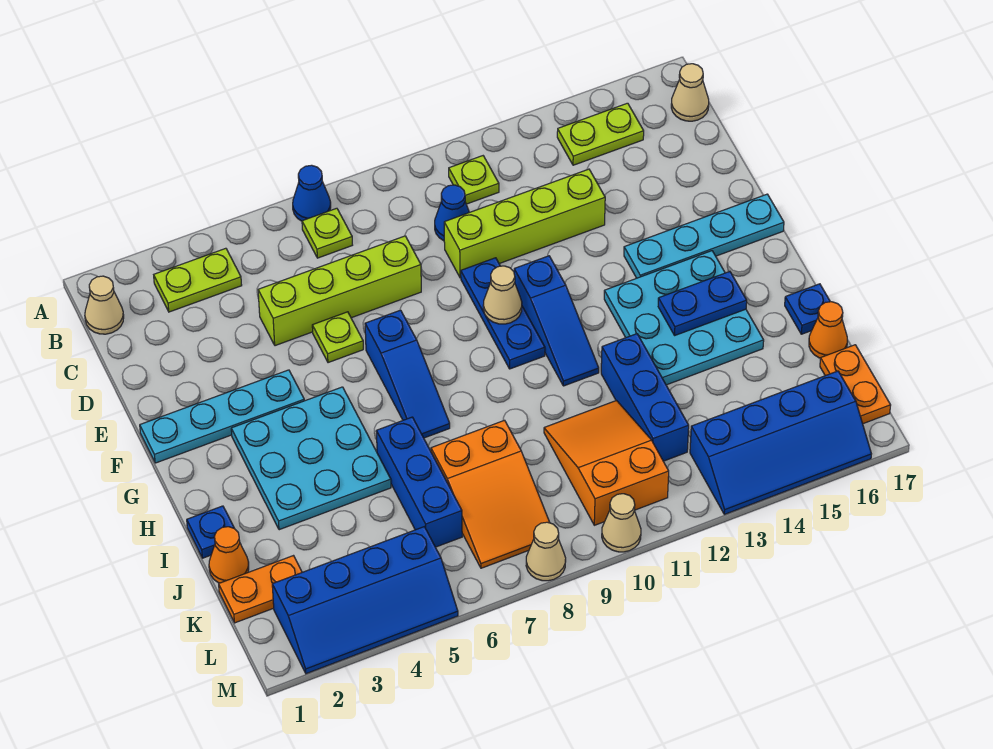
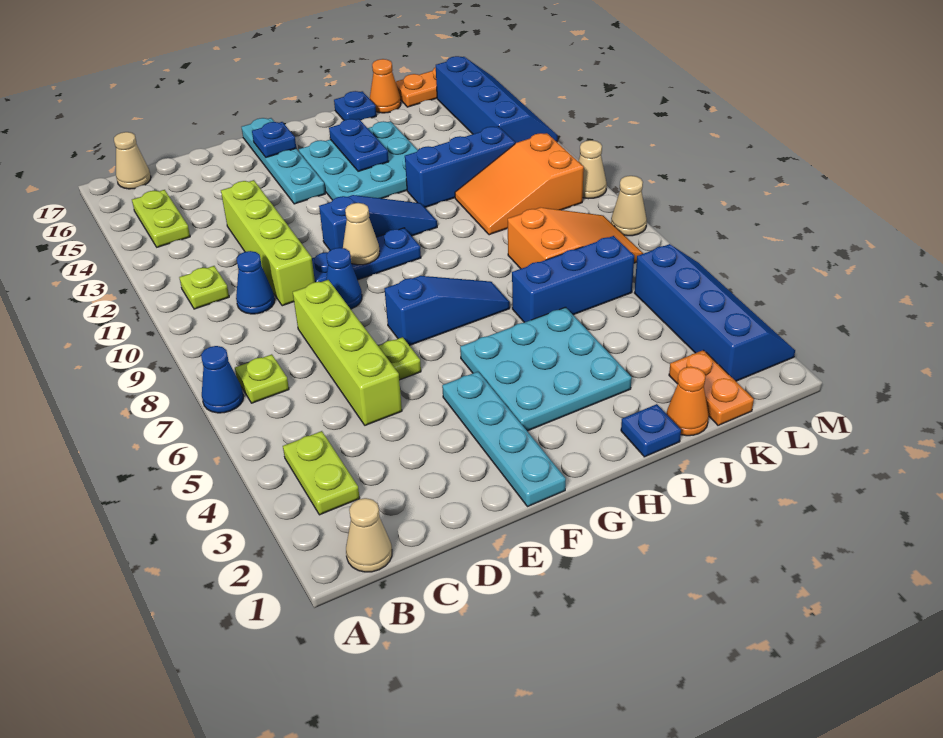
none -> blue cone E9 level 1
none -> blue plate F16 level 2

